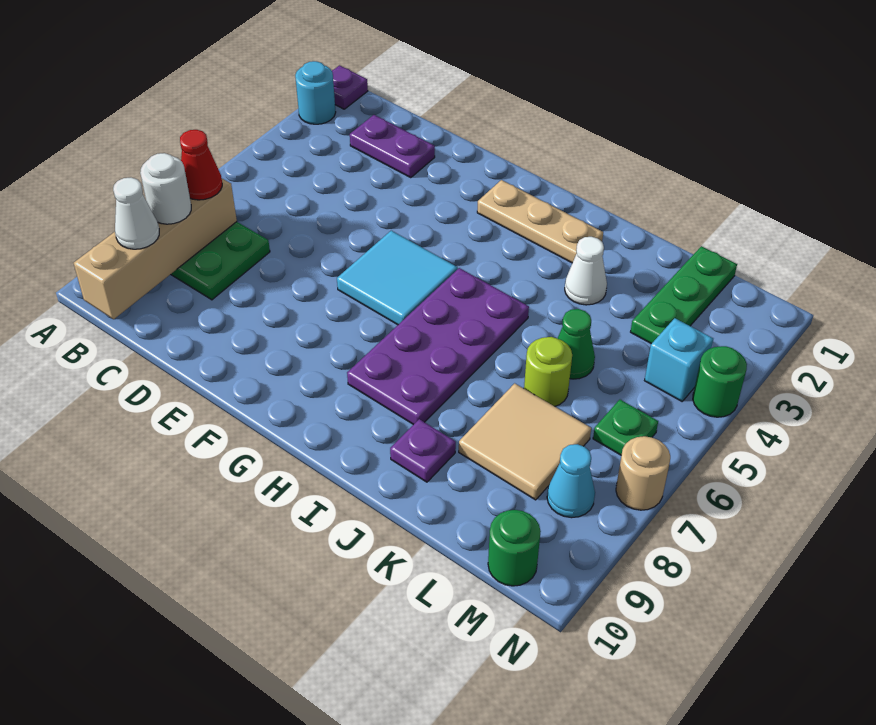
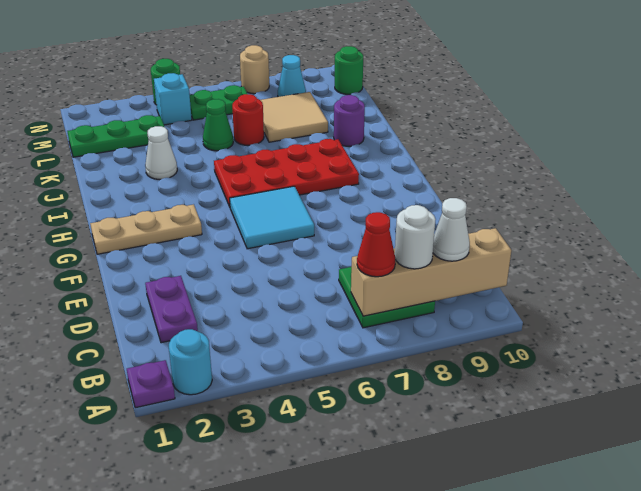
tan plate G2:I2 level 1 -> tan plate G1:G3 level 1
purple plate H5:I8 level 1 -> red plate H5:I8 level 1
purple plate J9 level 1 -> purple round brick J9 level 1
lime round brick K6 level 1 -> red round brick K6 level 1
green plate M6 level 1 -> green plate M5:M6 level 1

